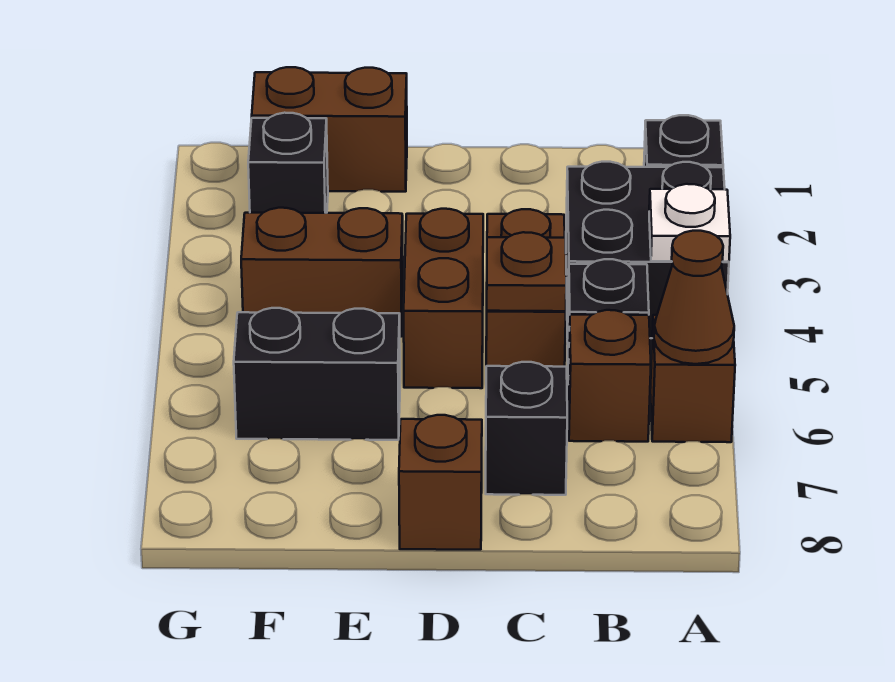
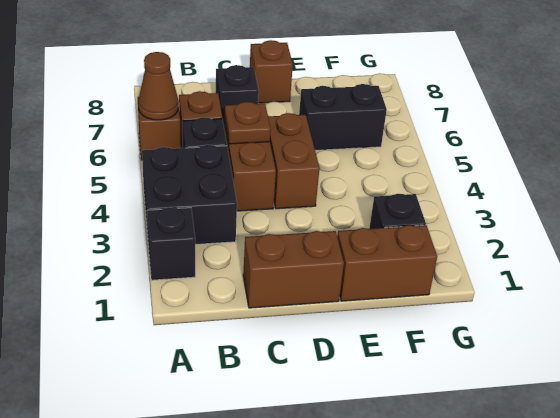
white plate A4 level 2 -> none
brown brick E4:F4 level 1 -> brown brick C1:D1 level 1

